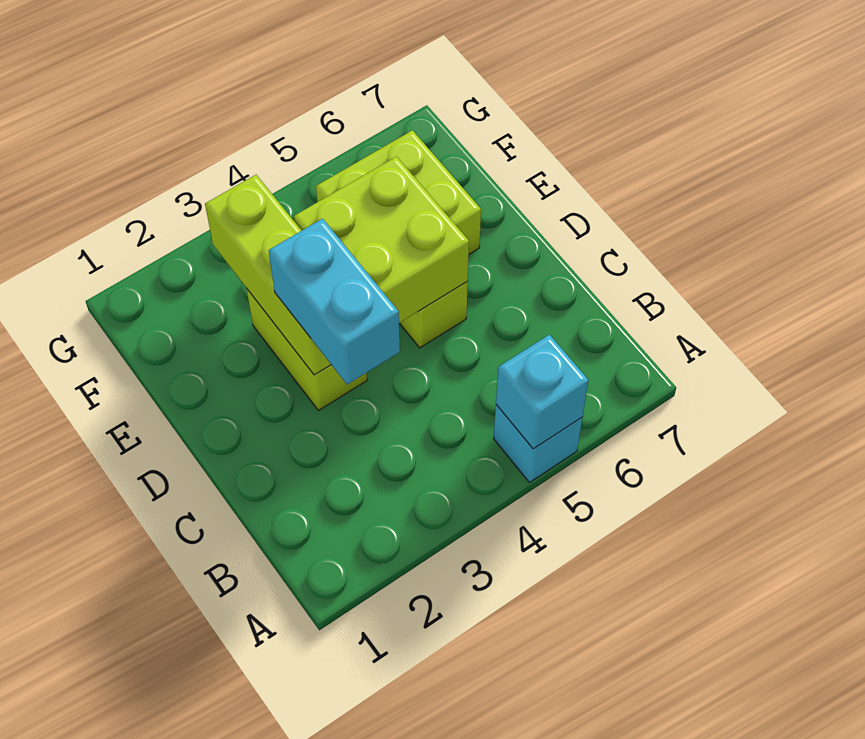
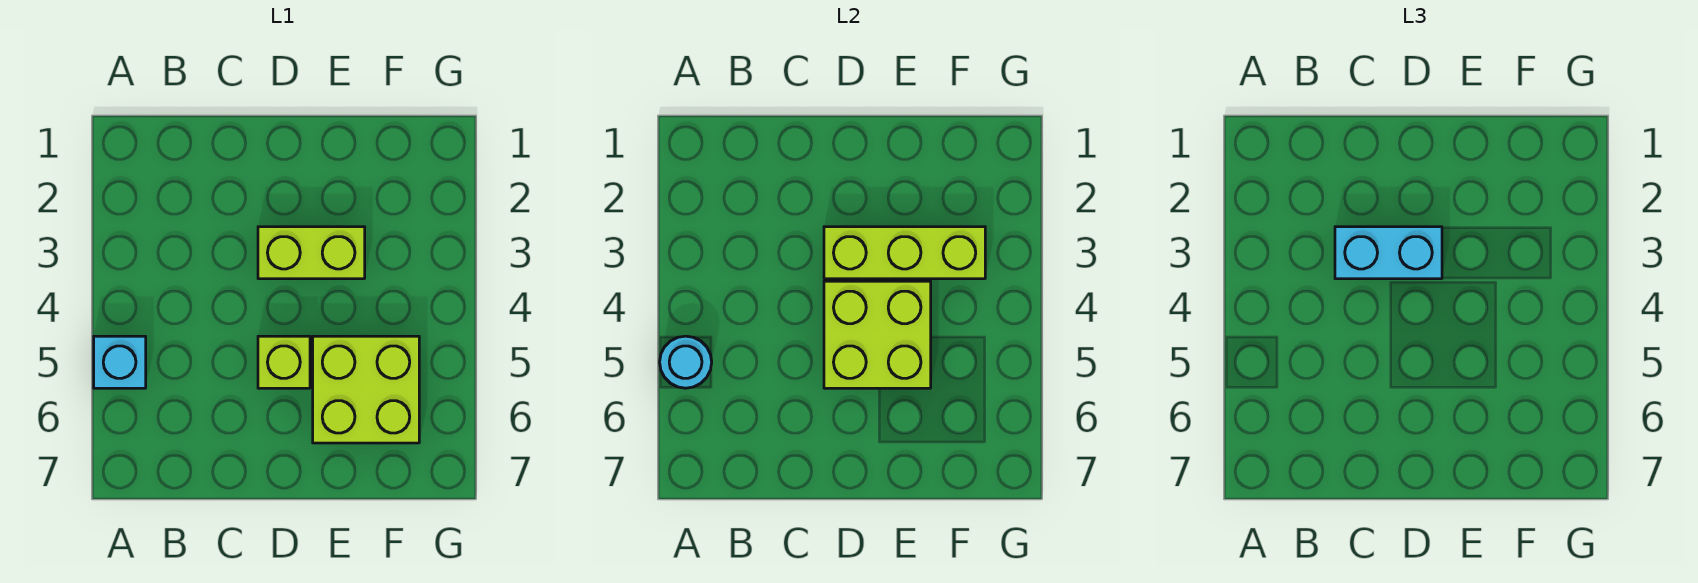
cyan brick A5 level 2 -> cyan round brick A5 level 2

